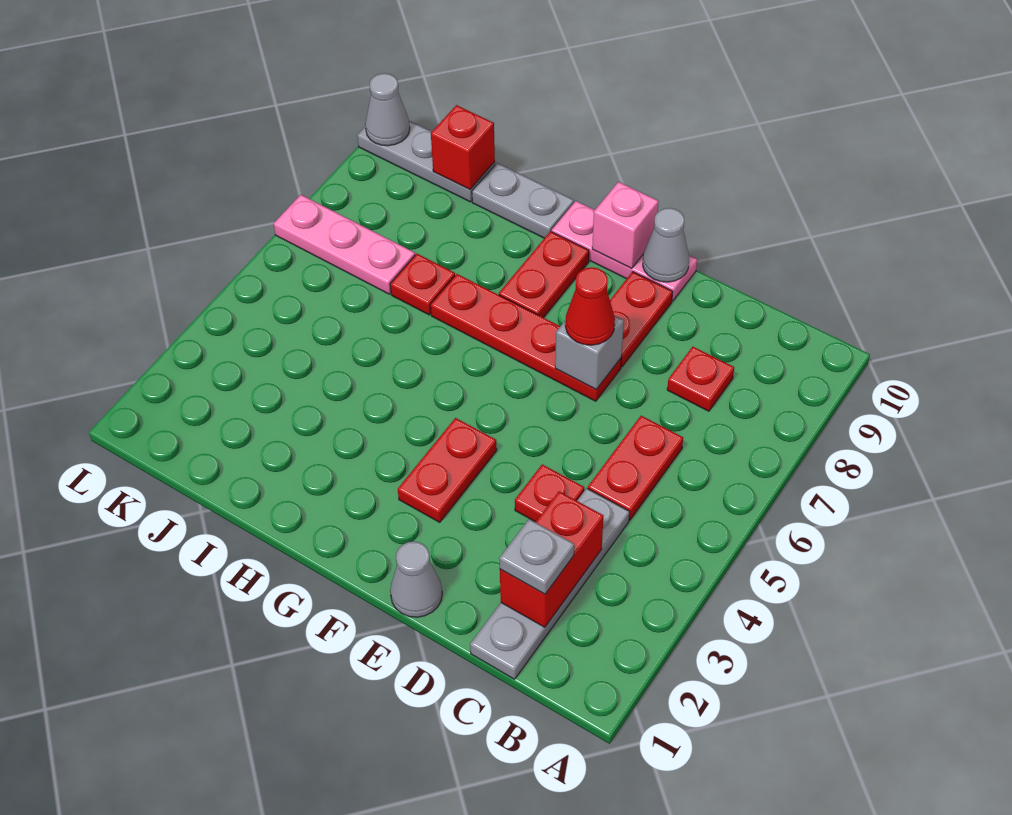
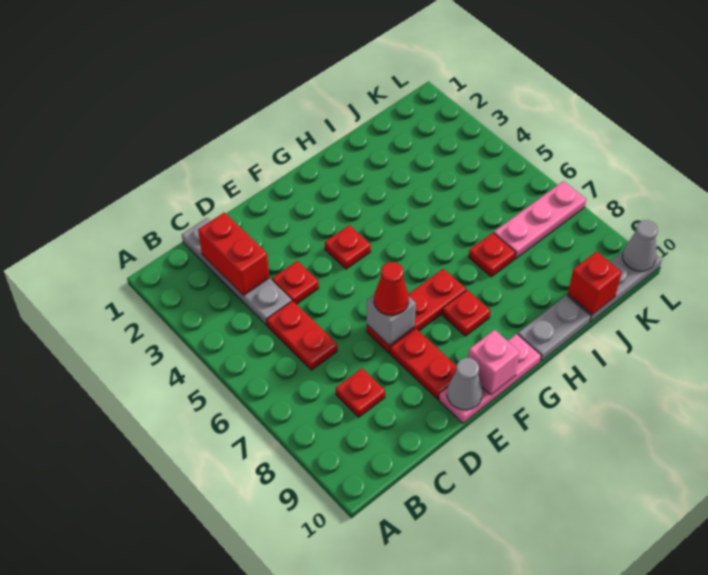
grey plate C2 level 3 -> none
grey cone E1 level 1 -> none
red plate E7:H7 level 1 -> red plate E7:G7 level 1
red plate F3:F4 level 1 -> red plate F4 level 1
red plate G8:G9 level 1 -> red plate G8 level 1

